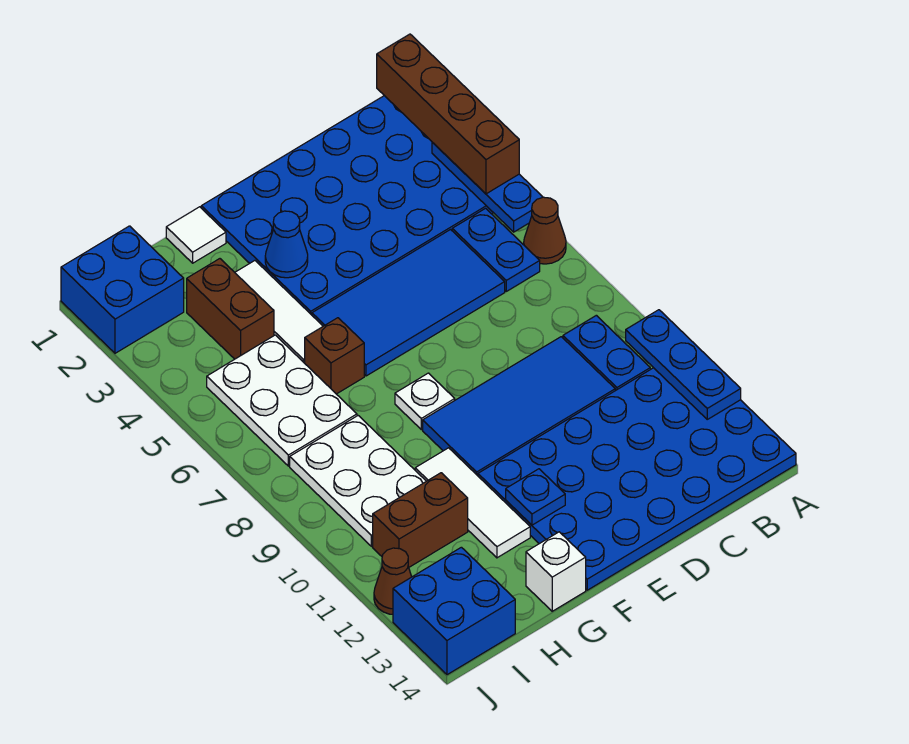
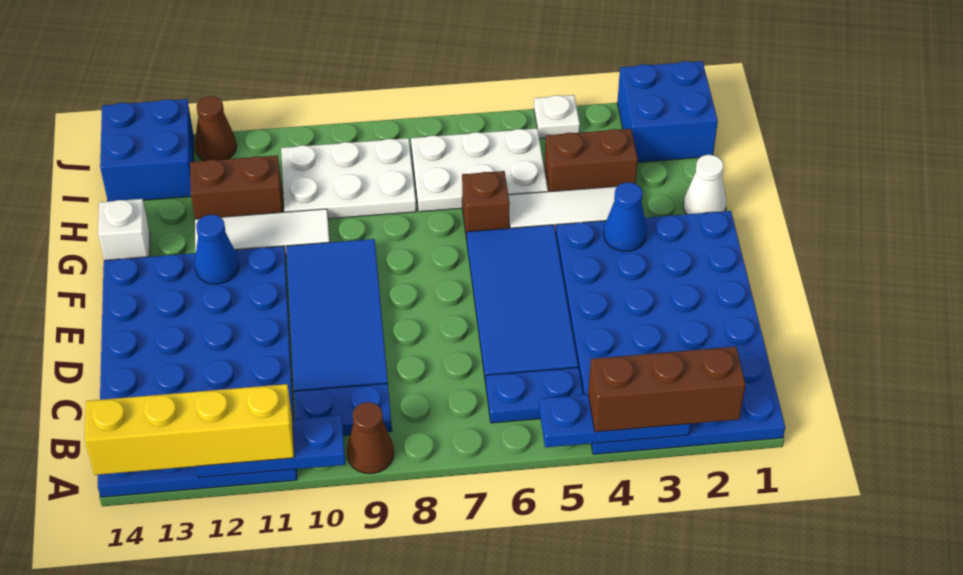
brown brick A1:A4 level 3 -> brown brick A2:A4 level 3
brown cone A6 level 1 -> brown cone A9 level 1
none -> yellow brick A11:A14 level 3
white plate F8 level 1 -> white plate J4 level 1
blue plate F12 level 2 -> blue cone F12 level 2
white tile G1 level 1 -> white cone G1 level 1
brown brick H11:I11 level 1 -> brown brick H11:H12 level 1

